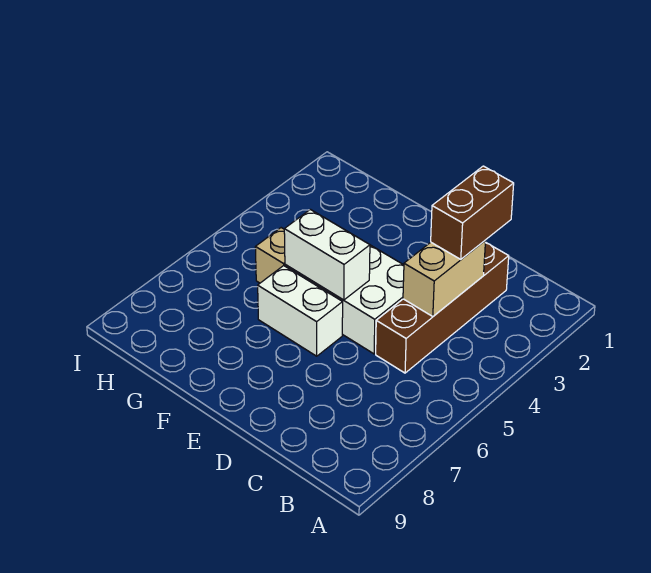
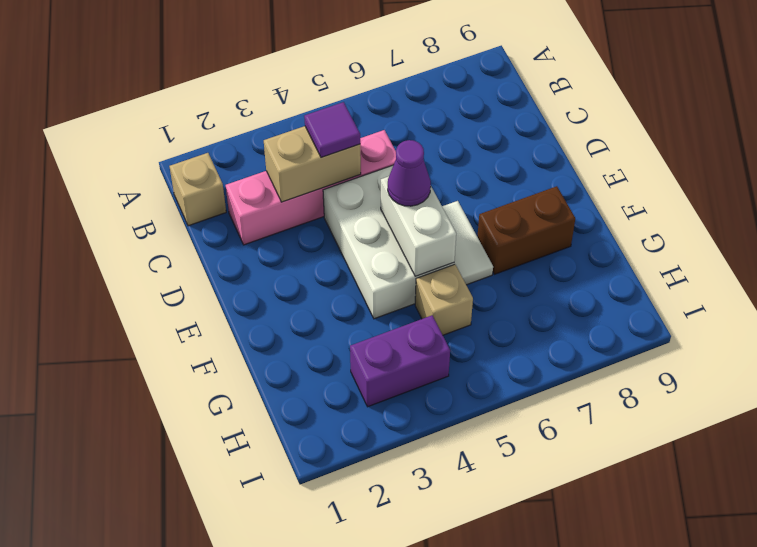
none -> tan brick B1 level 1
brown brick C2:C5 level 1 -> pink brick C2:C5 level 1
brown brick C2:C3 level 3 -> brown brick F7:F8 level 1
none -> purple tile C4 level 3
none -> purple cone E5 level 3
white brick E6:F6 level 1 -> white tile E6:F6 level 1
none -> purple brick H3:H4 level 1

